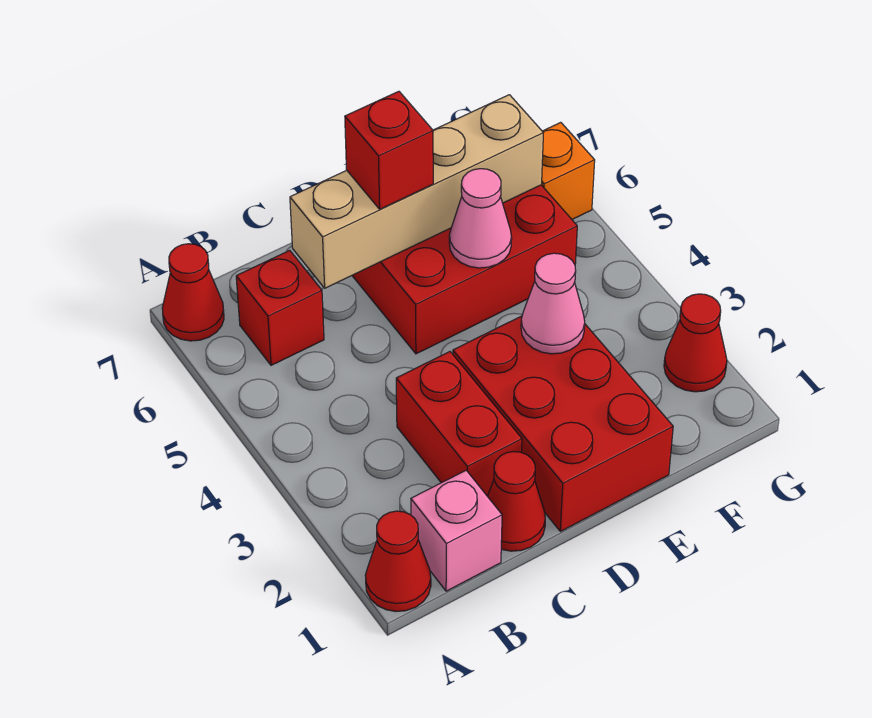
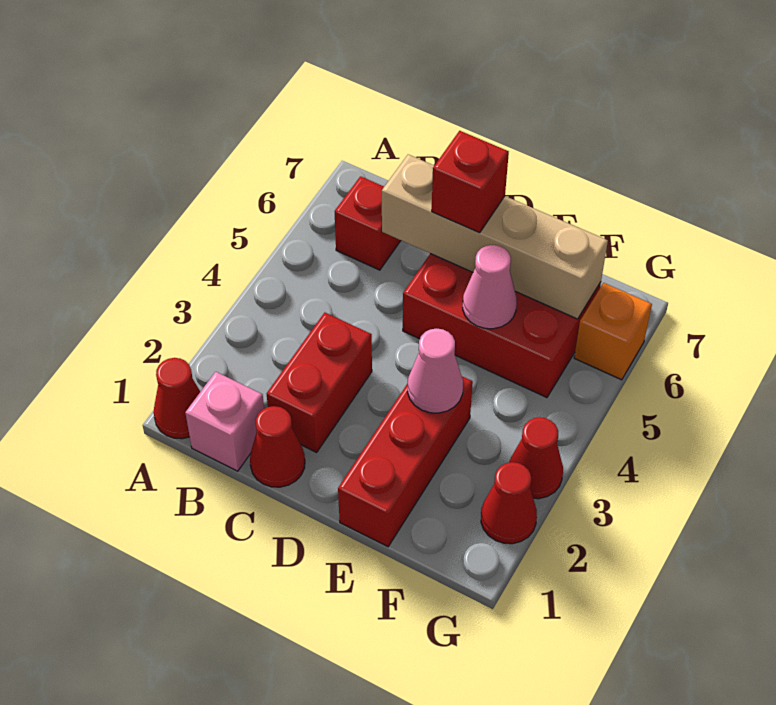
red cone A7 level 1 -> red cone G3 level 1
red brick D1:E3 level 1 -> red brick E1:E3 level 1

